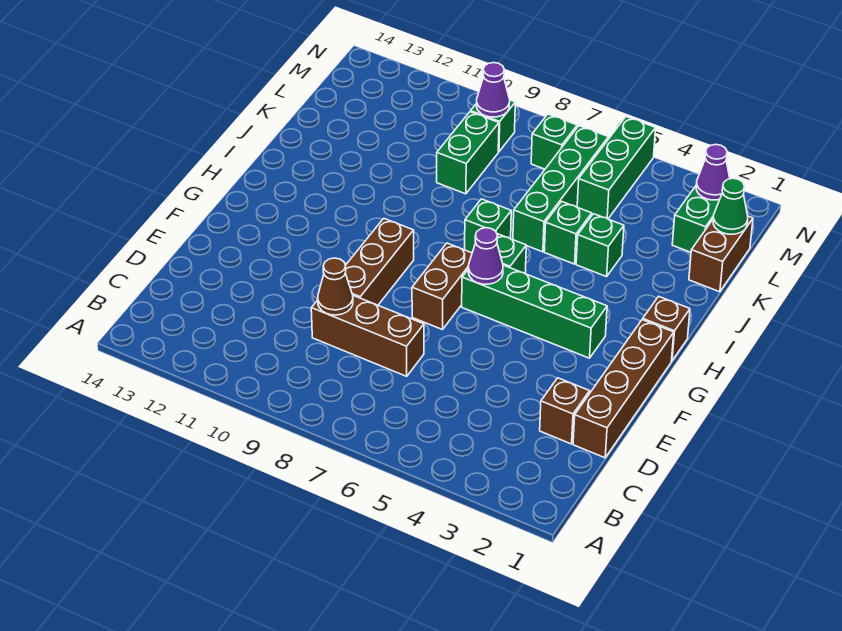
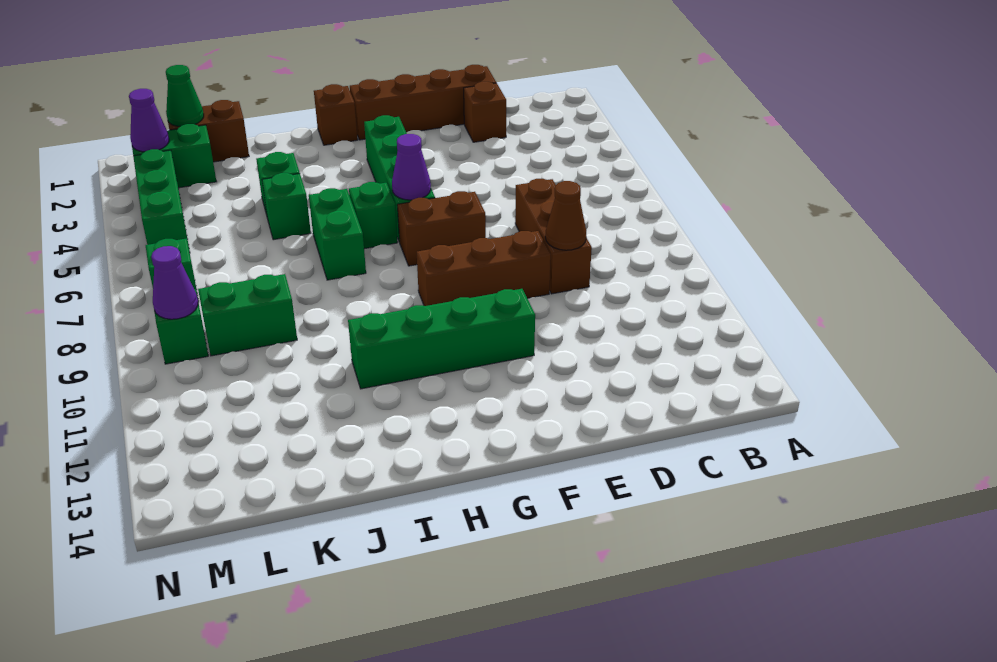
green brick I7 level 1 -> green brick I6:I7 level 1
green brick J6:M6 level 1 -> green brick F11:I11 level 1
green brick L5:N5 level 1 -> green brick M3:M5 level 1

